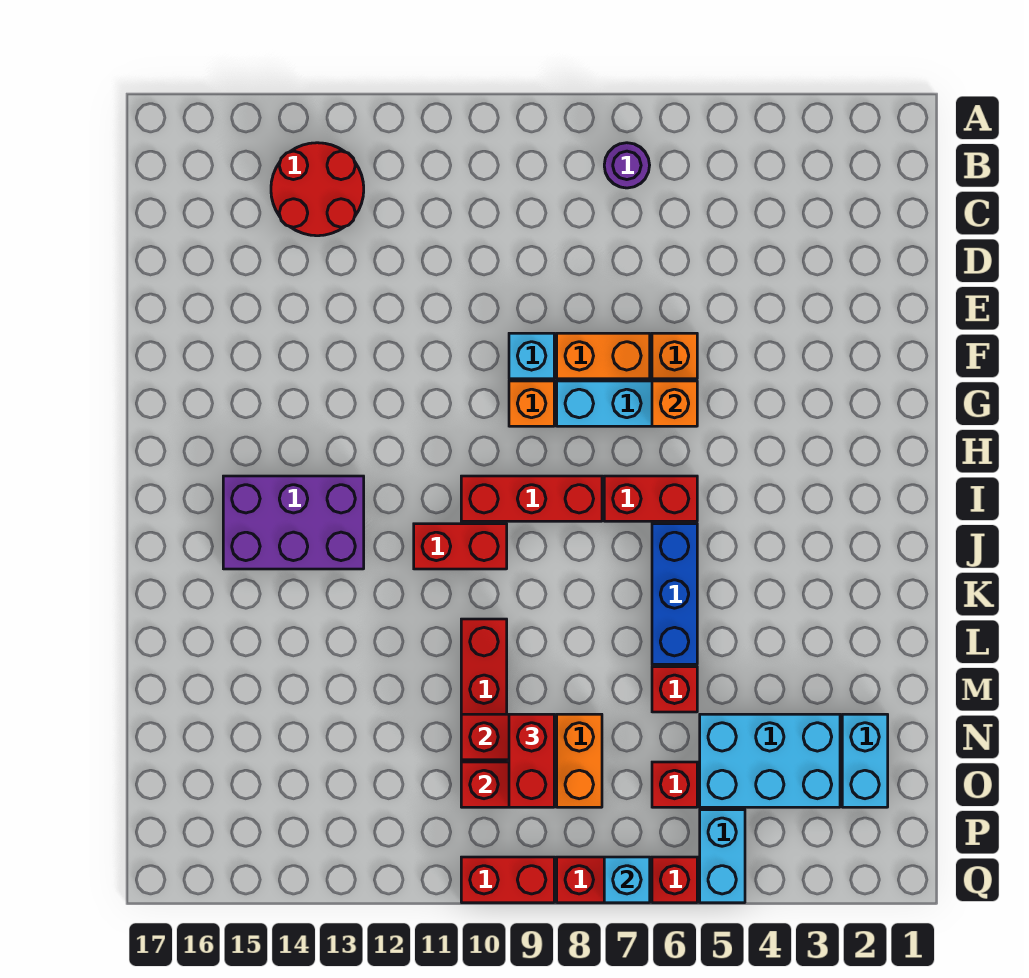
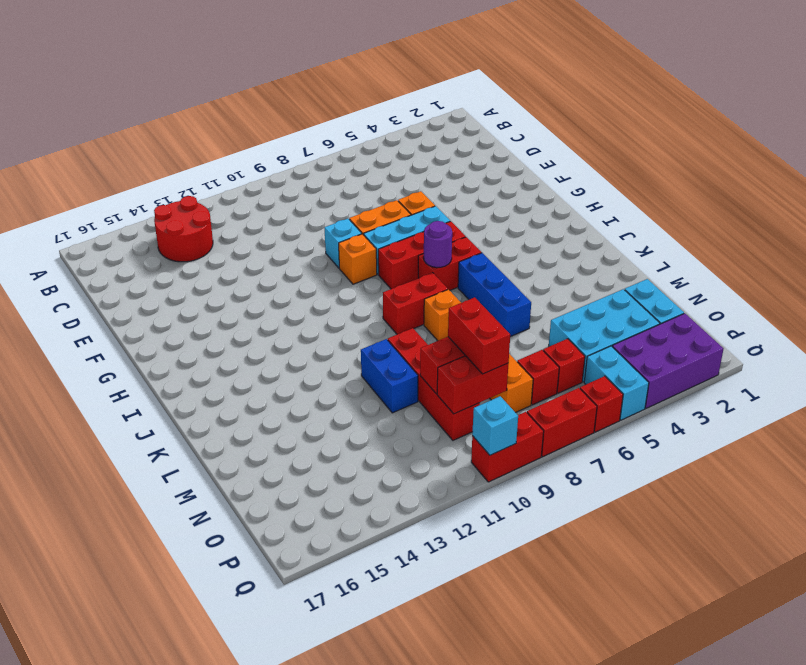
purple round brick B7 level 1 -> purple round brick I7 level 2
orange brick G6 level 2 -> orange brick K8 level 1
red brick I8:I10 level 1 -> red brick H6:H8 level 1
purple brick I13:J15 level 1 -> purple brick P2:Q4 level 1
red brick J10:J11 level 1 -> red brick J8:J9 level 1
none -> blue brick L11:M11 level 1
red brick M6 level 1 -> red brick O7 level 1
cyan brick Q7 level 2 -> cyan brick Q10 level 2

